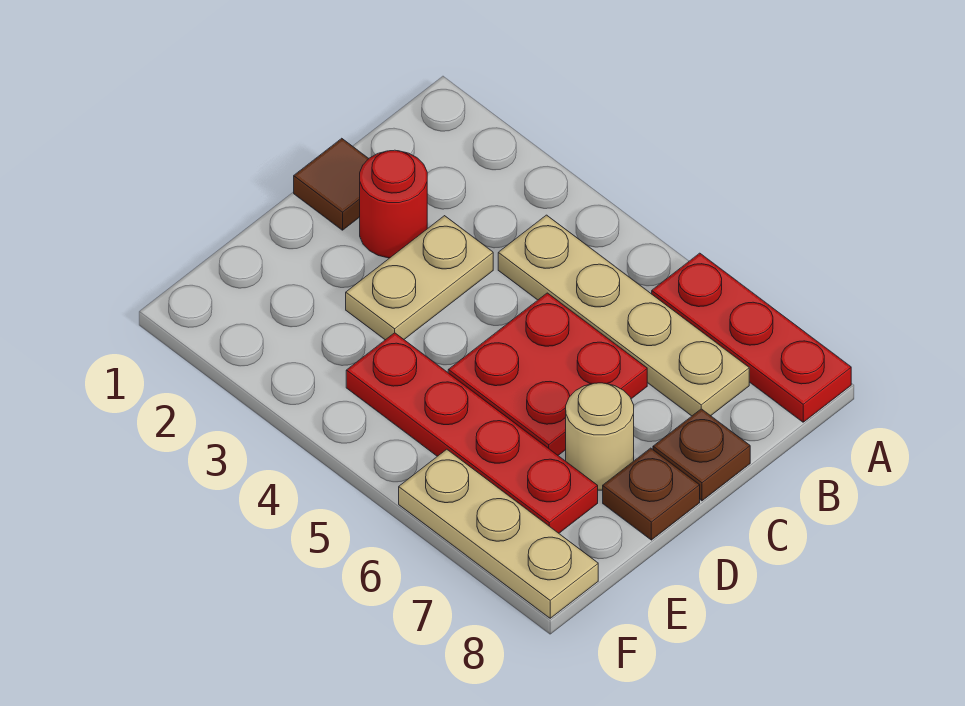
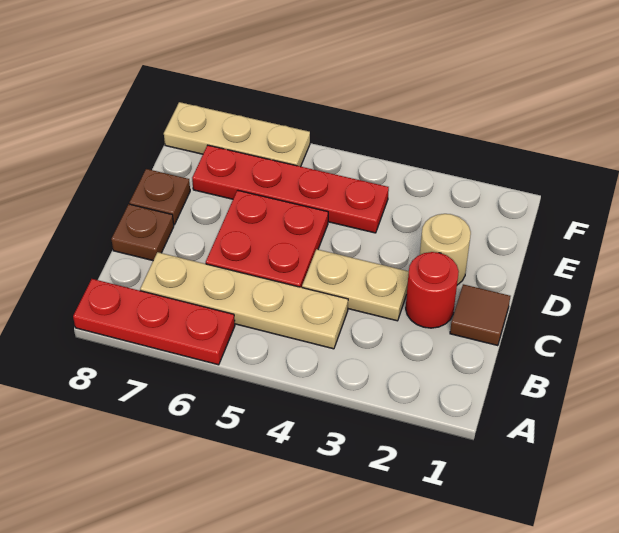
tan plate C3:D3 level 1 -> tan plate C3:C4 level 1
tan round brick D7 level 1 -> tan round brick D2 level 1

